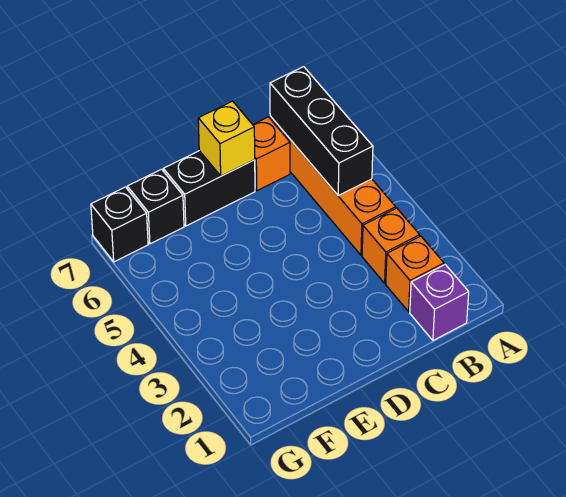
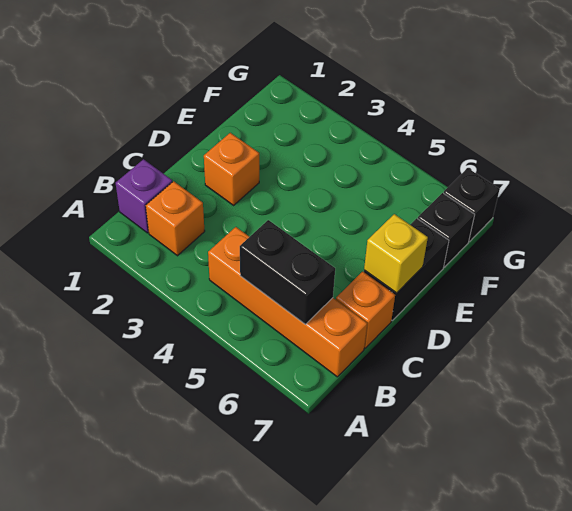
orange brick B3 level 1 -> orange brick D2 level 1
black brick B5:B7 level 2 -> black brick B5:B6 level 2

